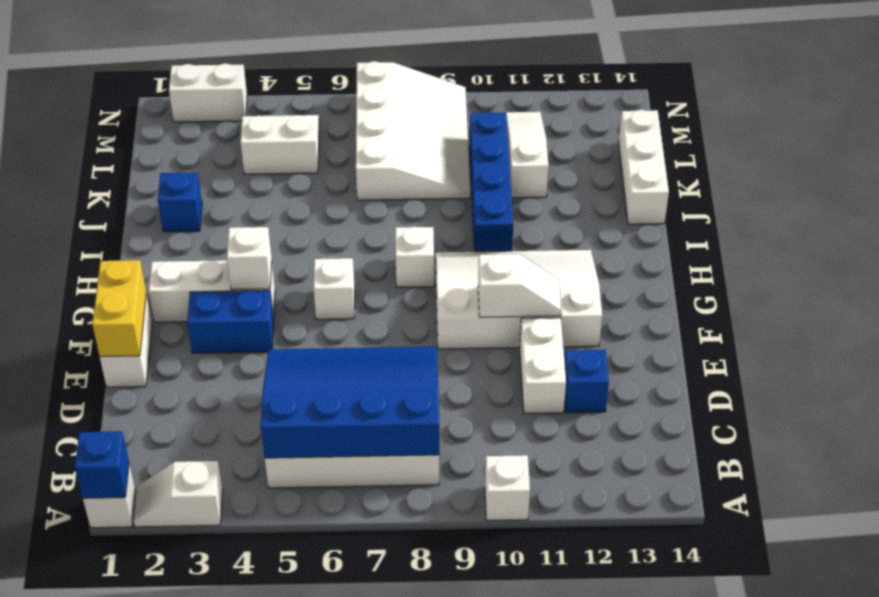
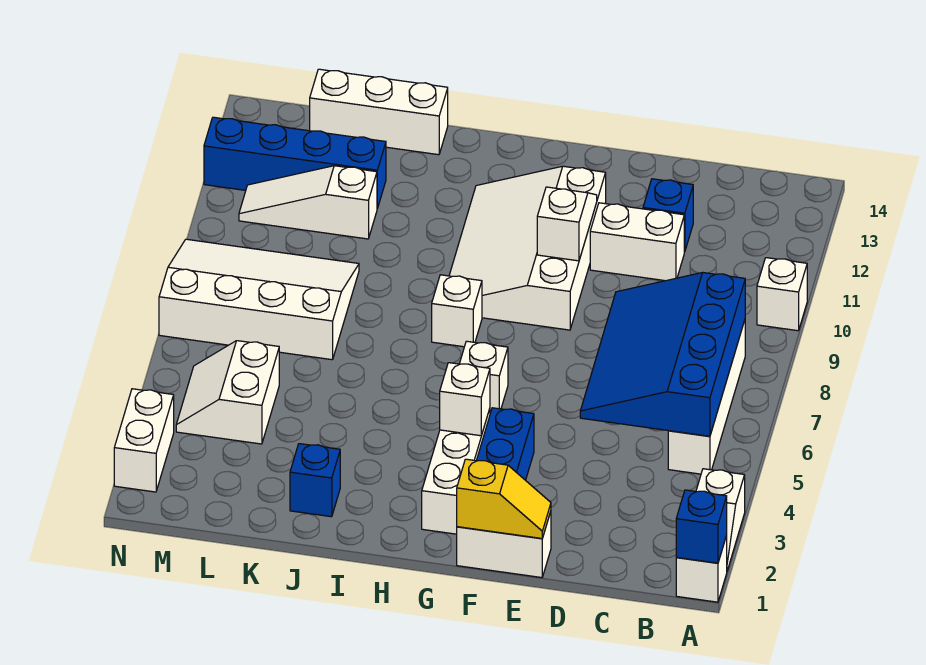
yellow brick E1:F1 level 2 -> yellow slope E1:F1 level 2 top F
blue brick I10:L10 level 1 -> blue brick K12:N12 level 1

